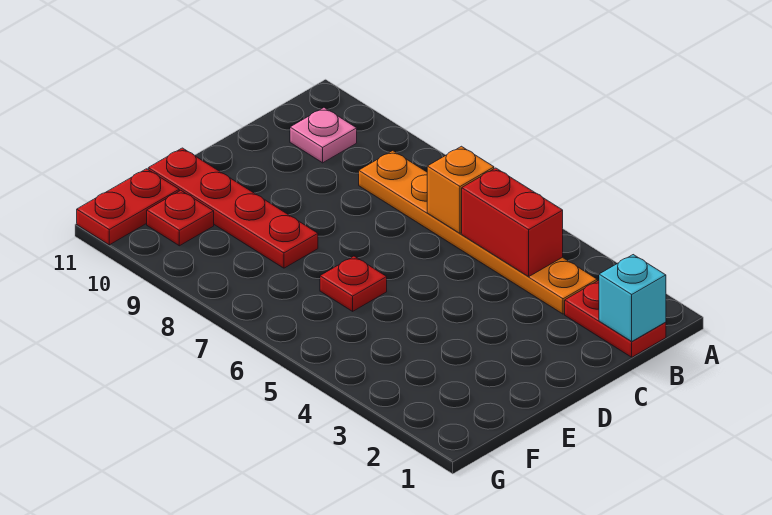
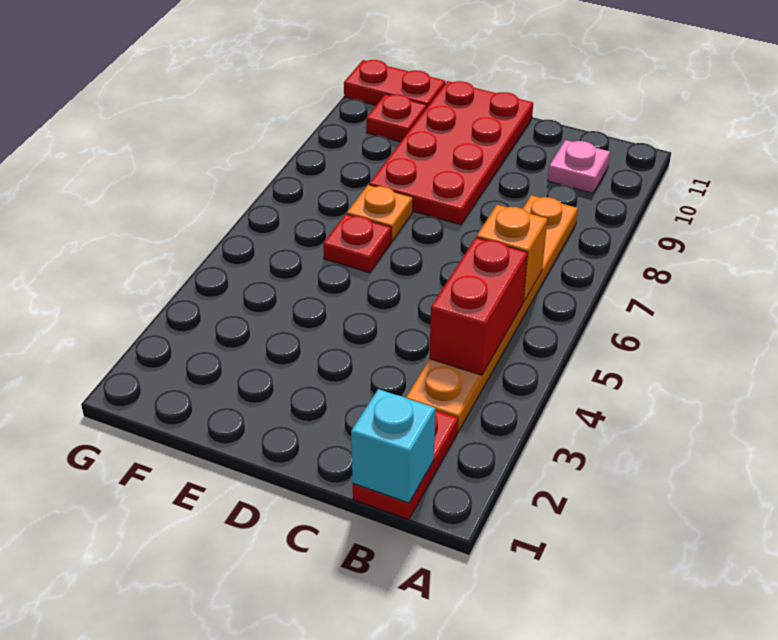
none -> orange plate E7 level 1
red plate E8:E11 level 1 -> red plate D8:E11 level 1

